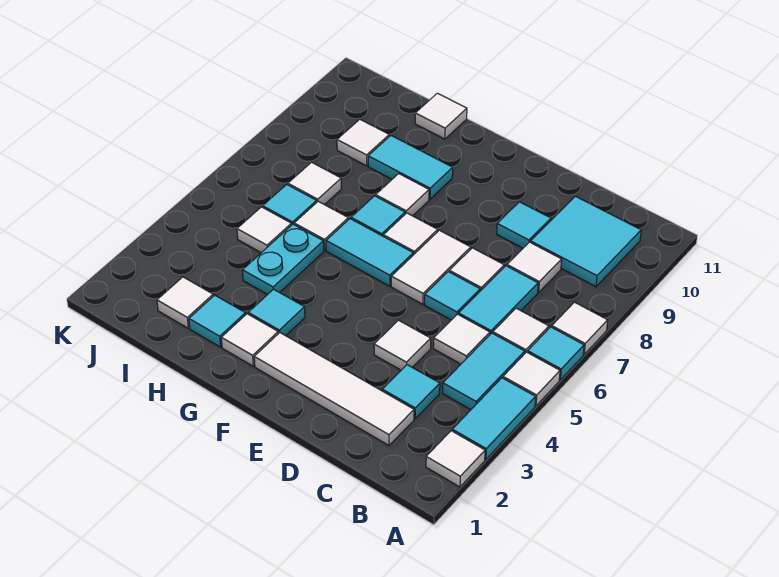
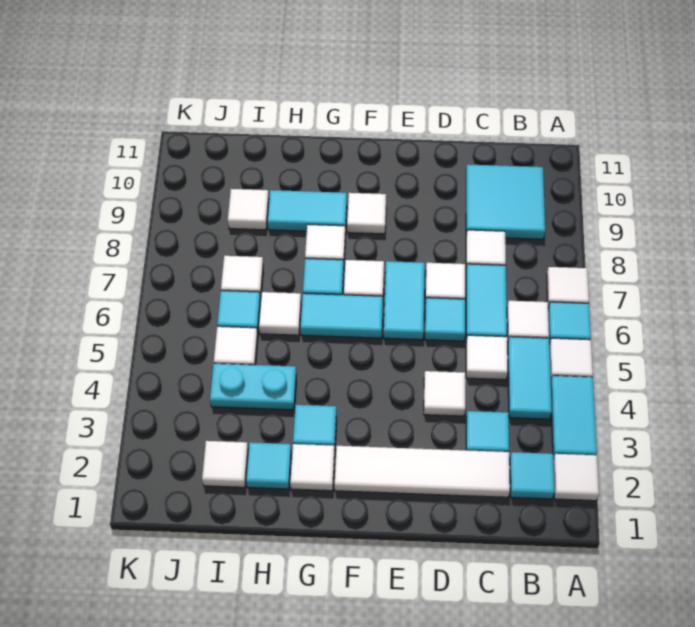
cyan tile D9 level 1 -> cyan tile B2 level 1
white tile E6:E7 level 1 -> cyan tile E6:E7 level 1
cyan plate H4:H5 level 1 -> cyan plate H4:I4 level 1
white tile H11 level 1 -> white tile F9 level 1

